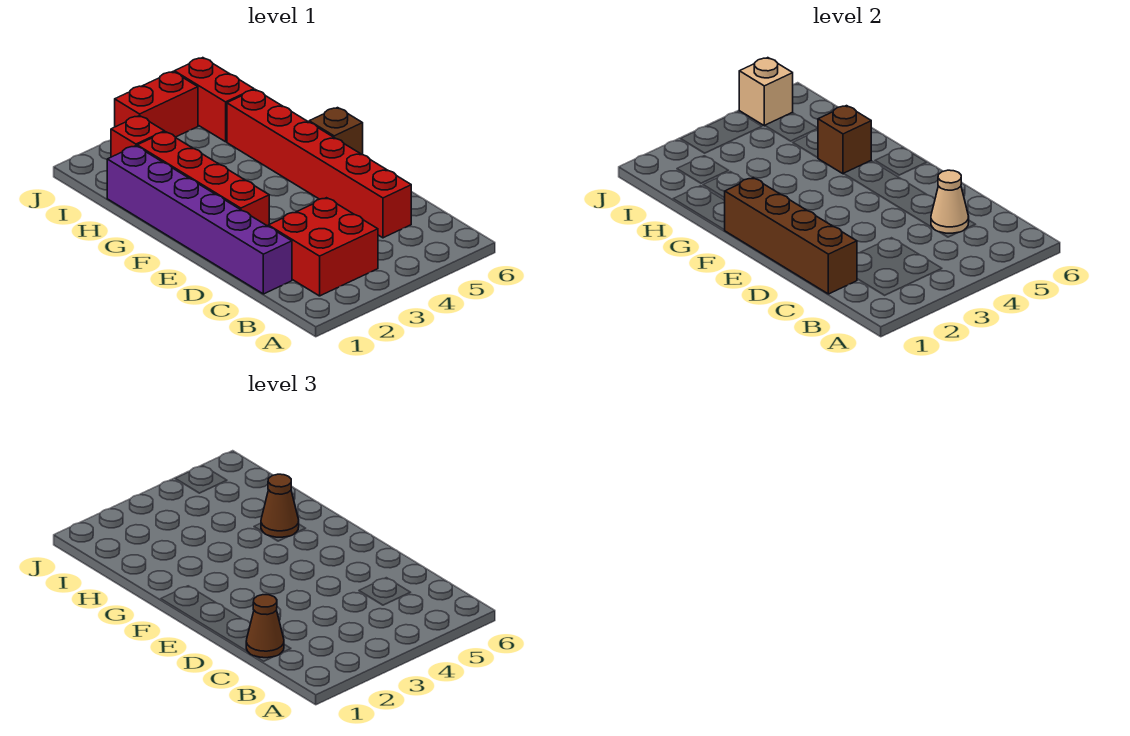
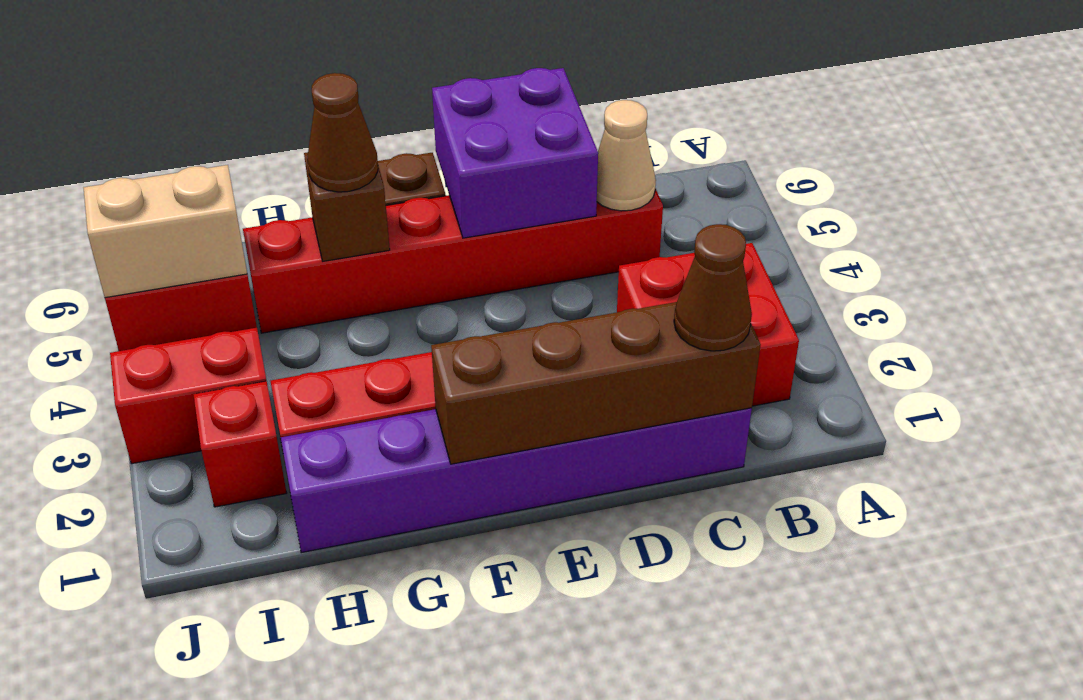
none -> purple brick D5:E6 level 2
red brick J3:J4 level 1 -> red brick I3:J3 level 1
tan brick J5 level 2 -> tan brick I5:J5 level 2

